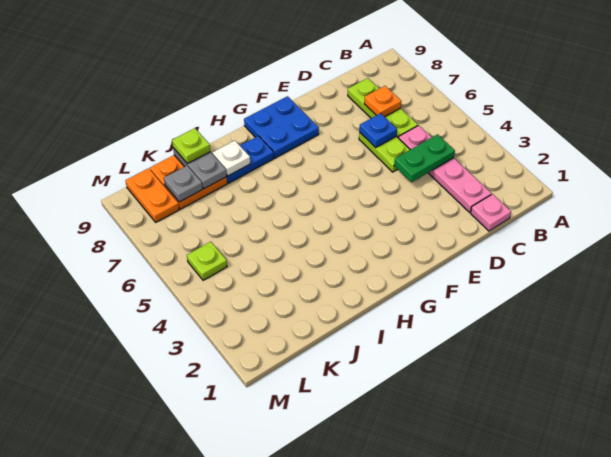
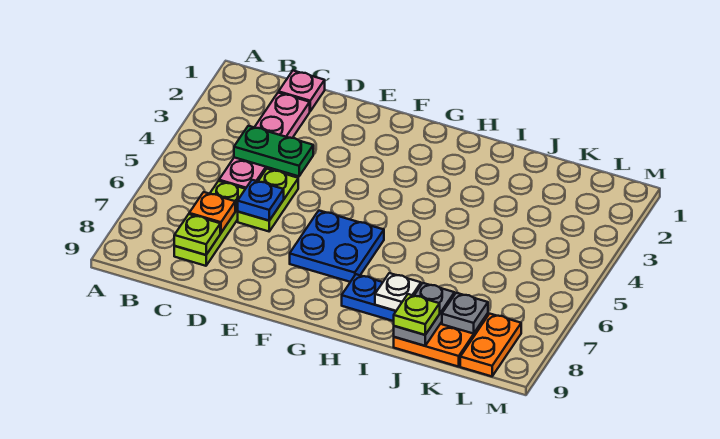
blue plate F8:G9 level 1 -> blue plate F6:G7 level 1
lime plate L5 level 1 -> lime plate C8 level 2

